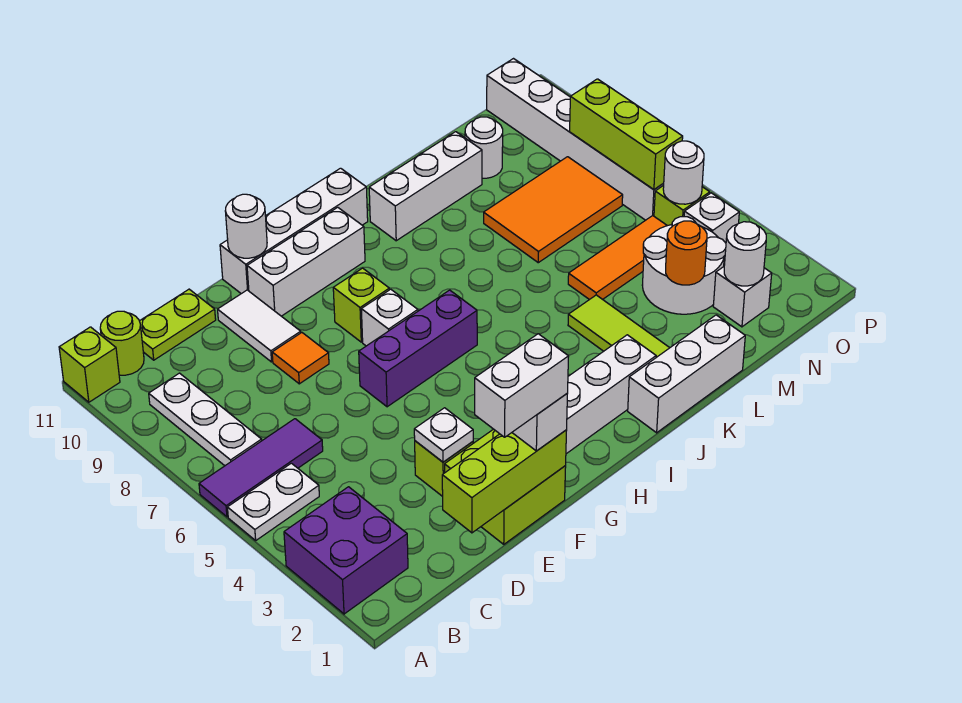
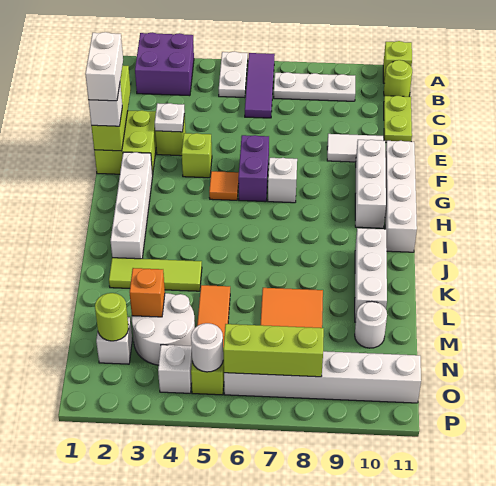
orange tile E8 level 1 -> orange tile G5 level 1
purple brick F6:H6 level 1 -> purple brick F6:G6 level 1
white round brick F11 level 2 -> none
lime brick G8 level 1 -> lime brick F4 level 1
white brick J1:L1 level 1 -> none
orange round brick M3 level 2 -> orange brick M3 level 2
white round brick N2 level 2 -> lime round brick N2 level 2

